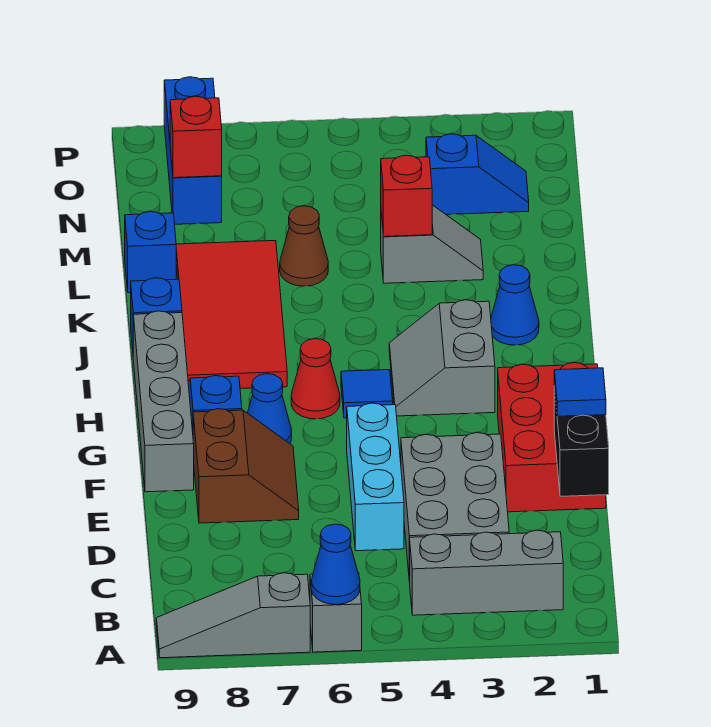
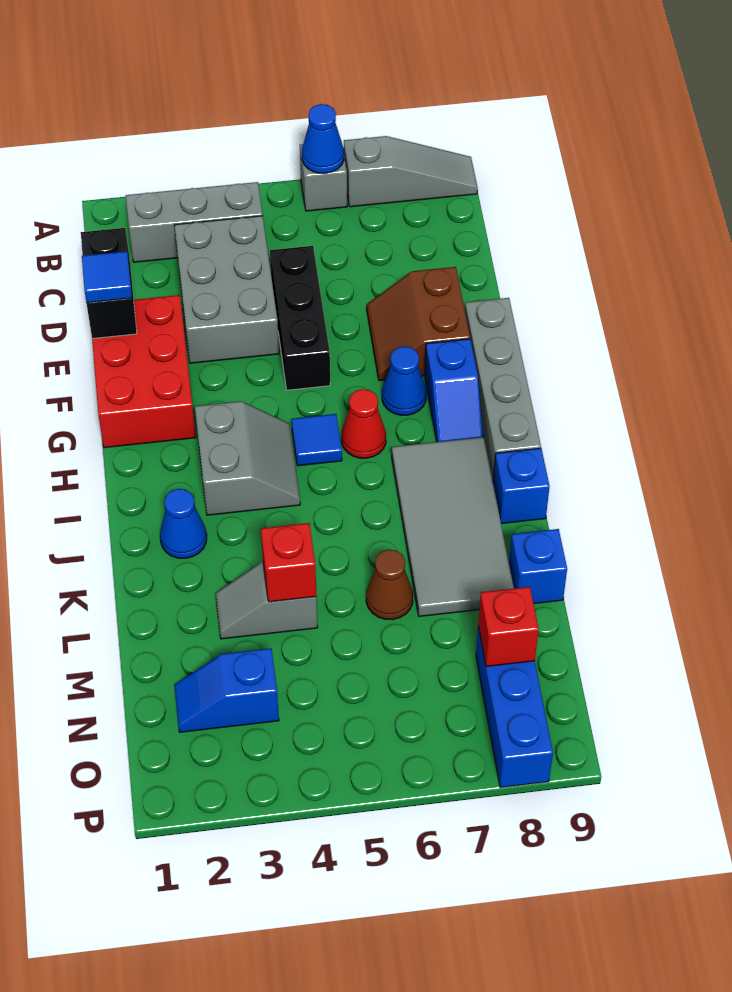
cyan brick D5:F5 level 1 -> black brick D5:F5 level 1
red tile I7:L8 level 1 -> grey tile I7:L8 level 1

